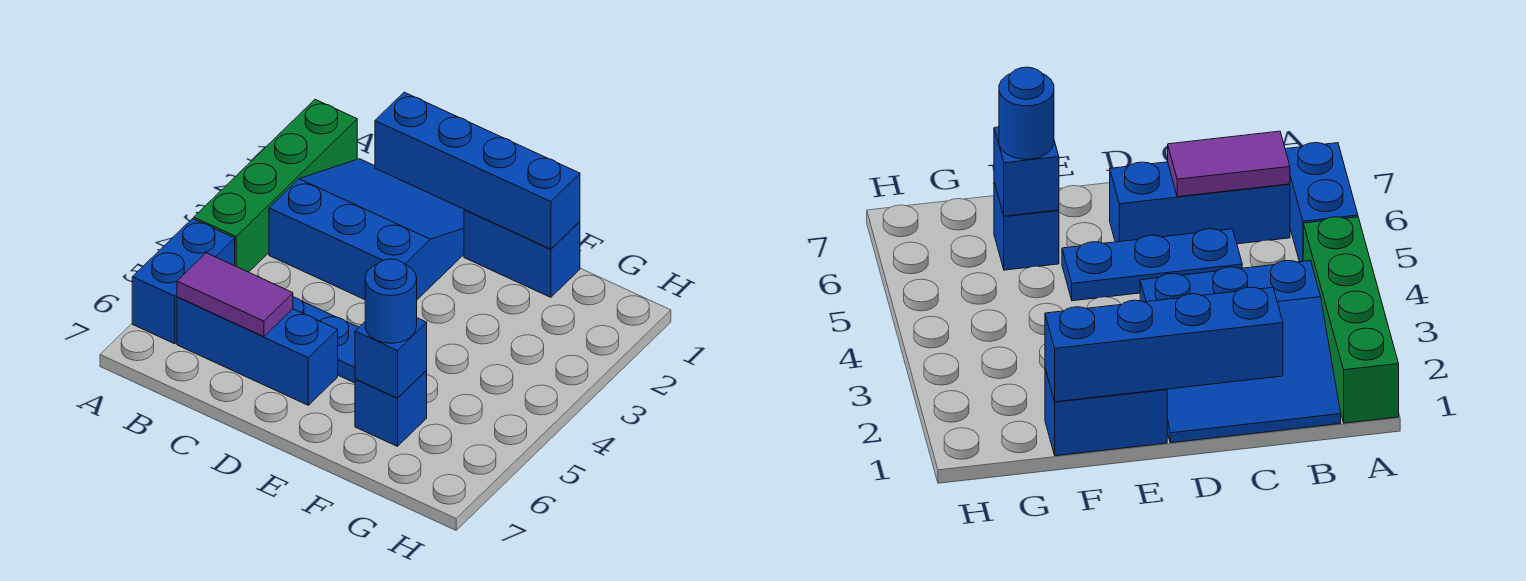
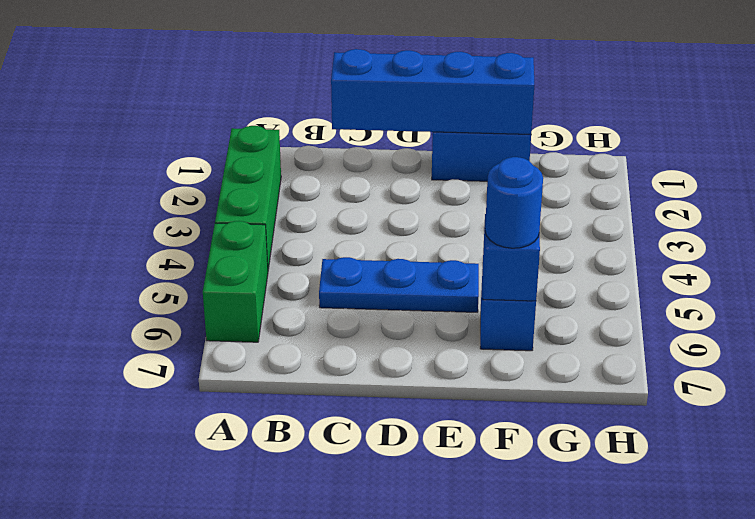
green brick A1:A4 level 1 -> green brick A2:A4 level 1
blue brick A5:A6 level 1 -> green brick A5:A6 level 1
blue slope B1:D3 level 1 top 3 -> none
blue brick B6:D6 level 1 -> none
purple tile B6:C6 level 2 -> none

